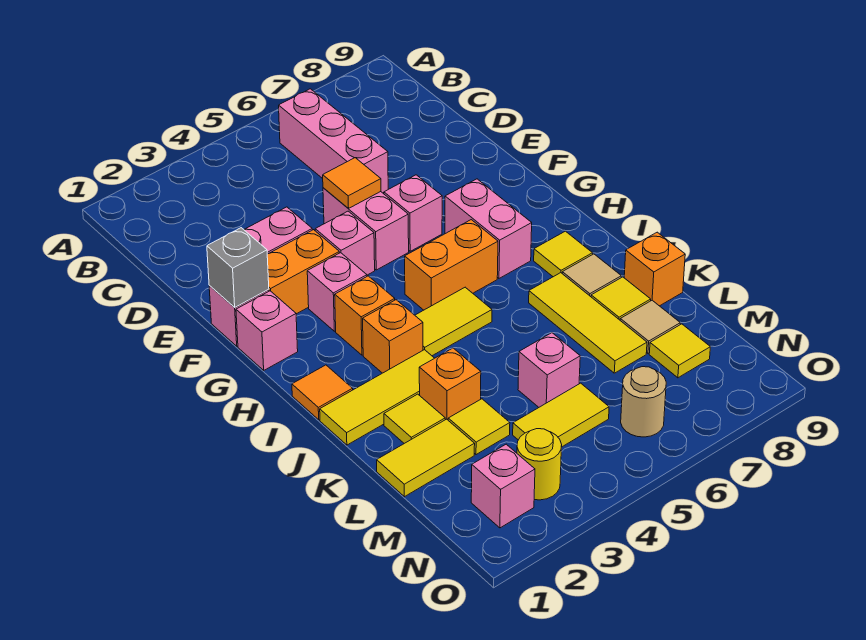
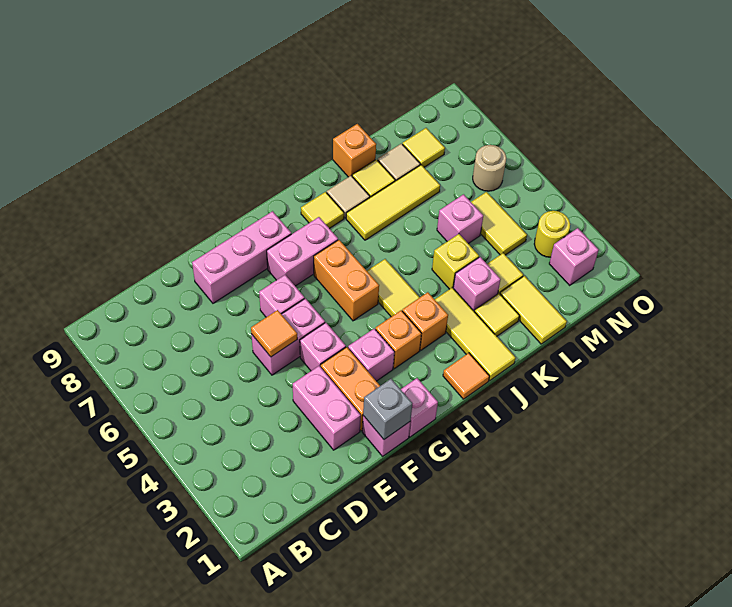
pink brick B6:D6 level 1 -> pink brick E8:G8 level 1
orange brick K3 level 1 -> pink brick K3 level 1
none -> yellow brick K4 level 1

